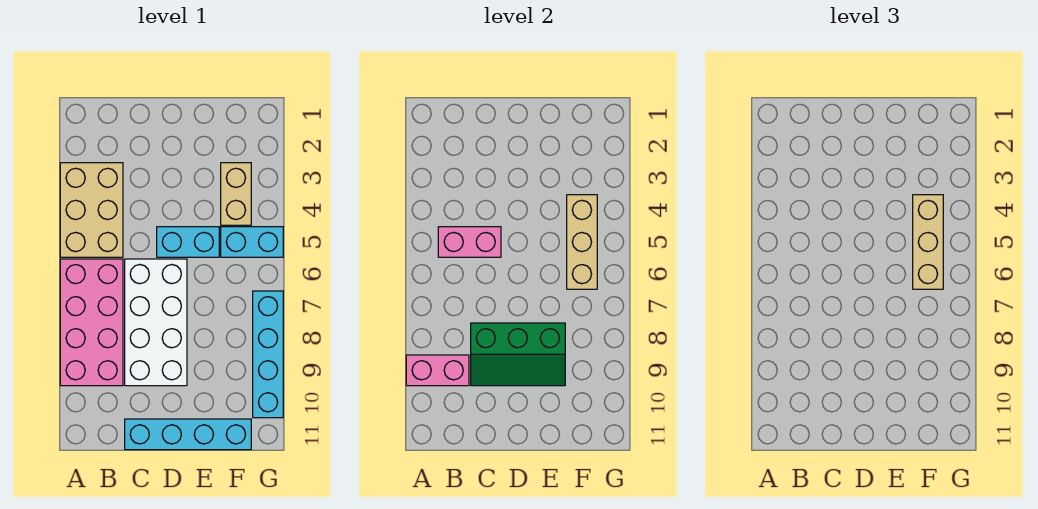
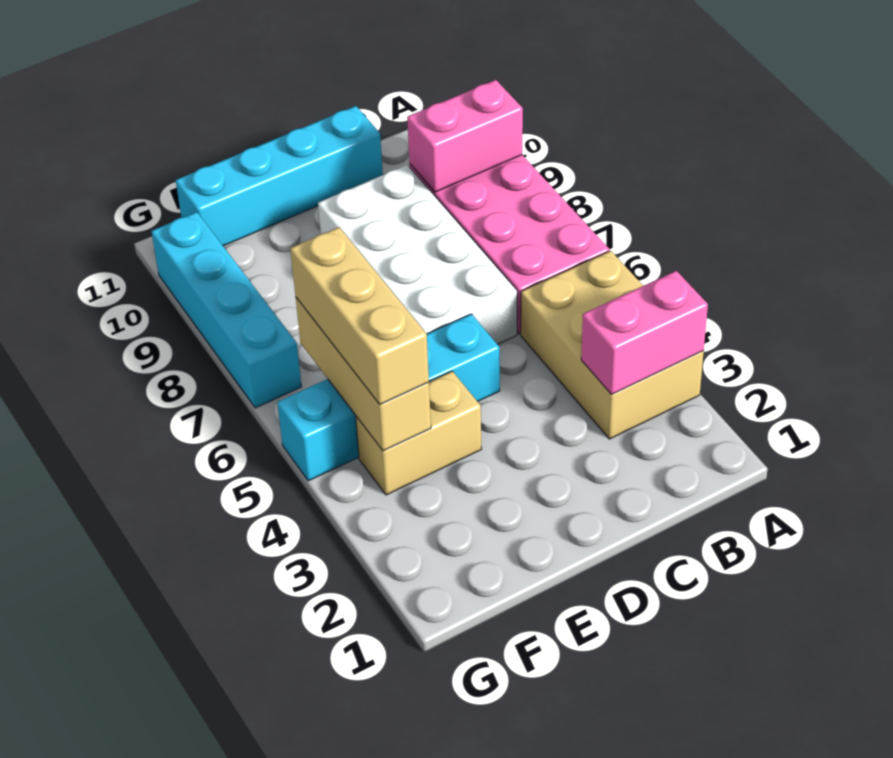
pink brick B5:C5 level 2 -> pink brick A3:B3 level 2
green slope C8:E9 level 2 top 8 -> none
tan brick F3:F4 level 1 -> tan brick E4:F4 level 1

